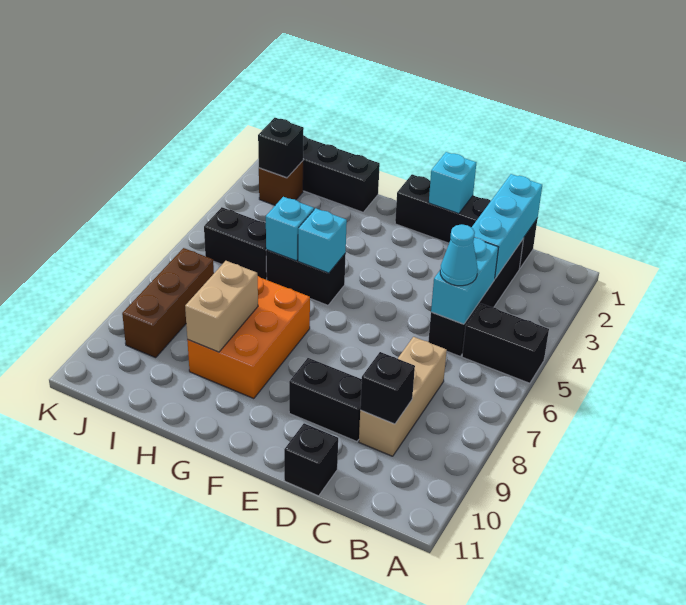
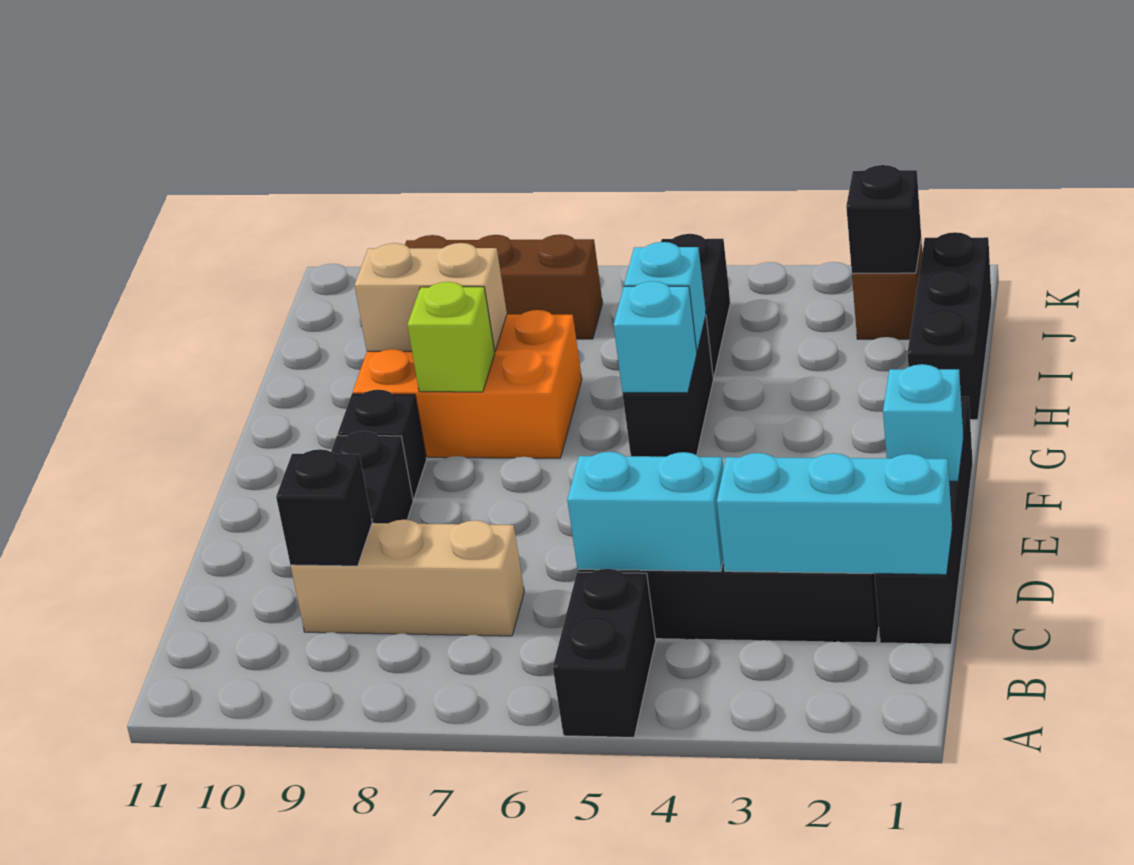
cyan cone C5 level 3 -> none
black brick D11 level 1 -> black brick F9 level 1
none -> lime brick G8 level 2

